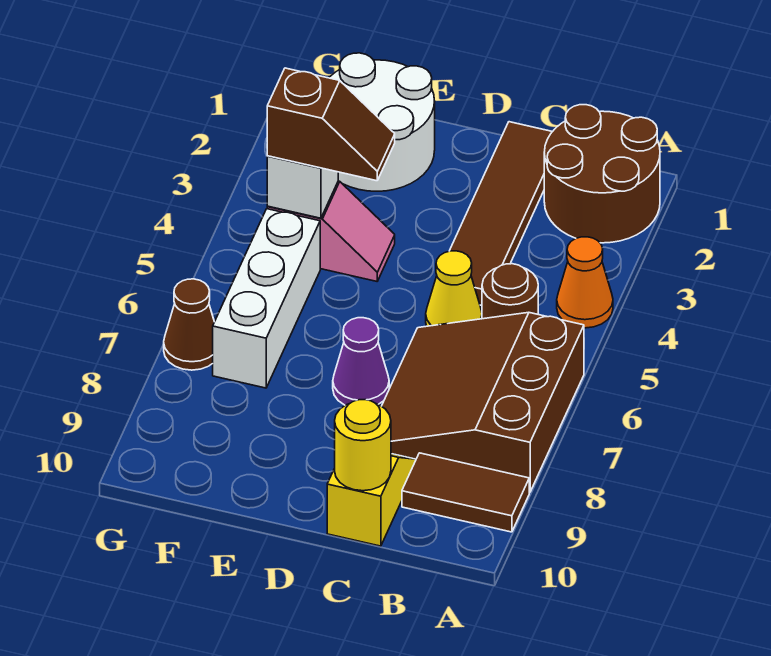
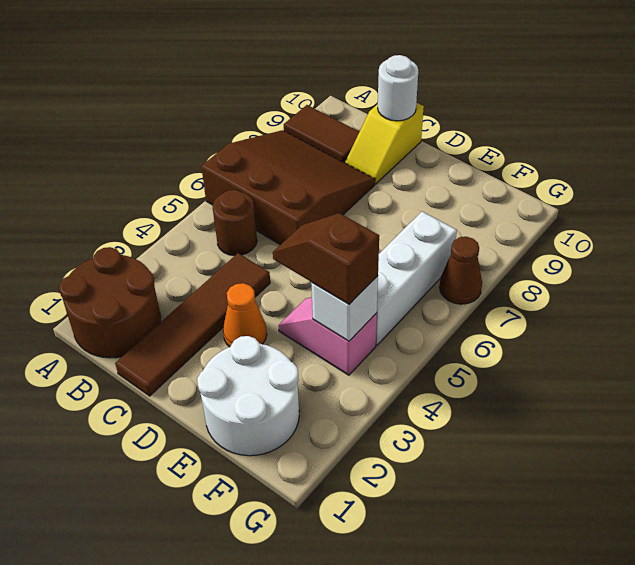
orange cone A4 level 1 -> orange cone D3 level 1
brown slope A6:C8 level 1 top A -> brown slope A6:C8 level 1 top 6
yellow cone C5 level 1 -> none
yellow round brick C10 level 2 -> white round brick C10 level 2
purple cone D7 level 1 -> none

